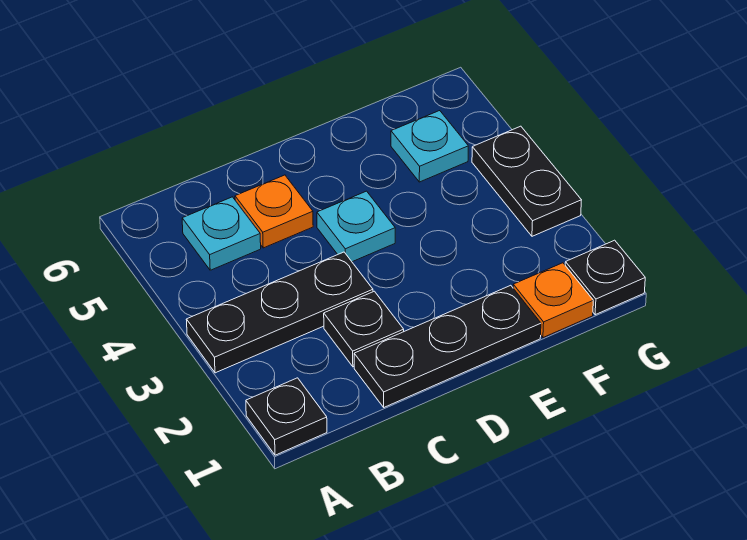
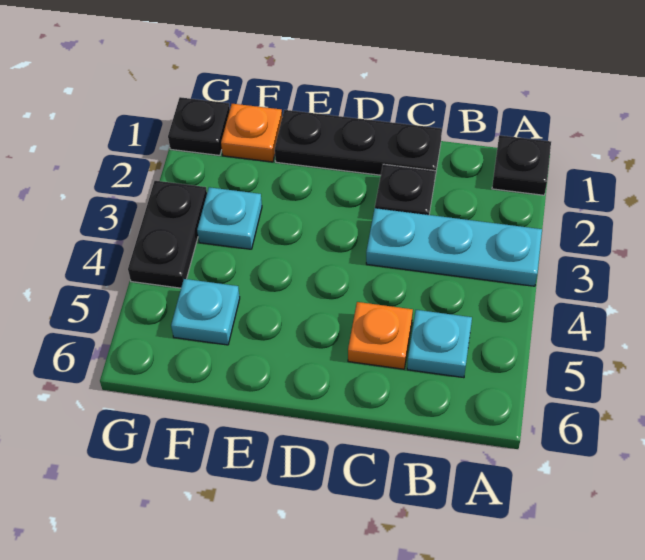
black plate A3:C3 level 1 -> cyan plate A3:C3 level 1
cyan plate D4 level 1 -> cyan plate F3 level 1

